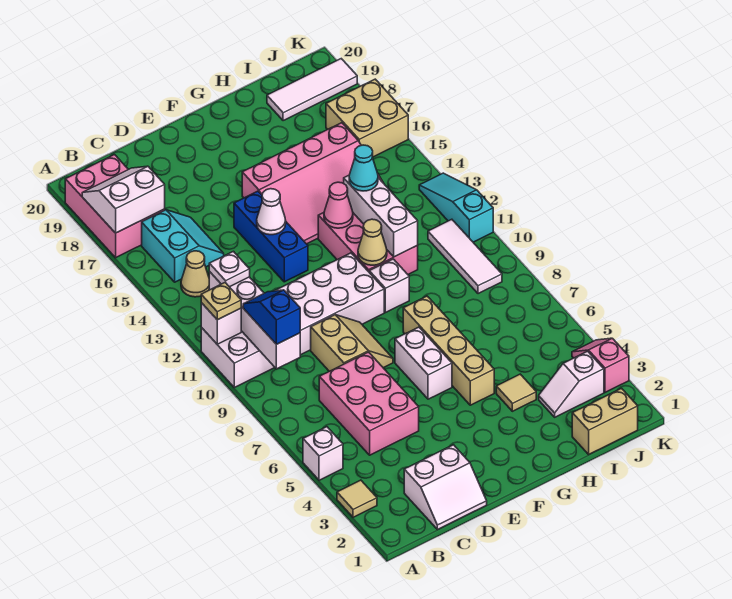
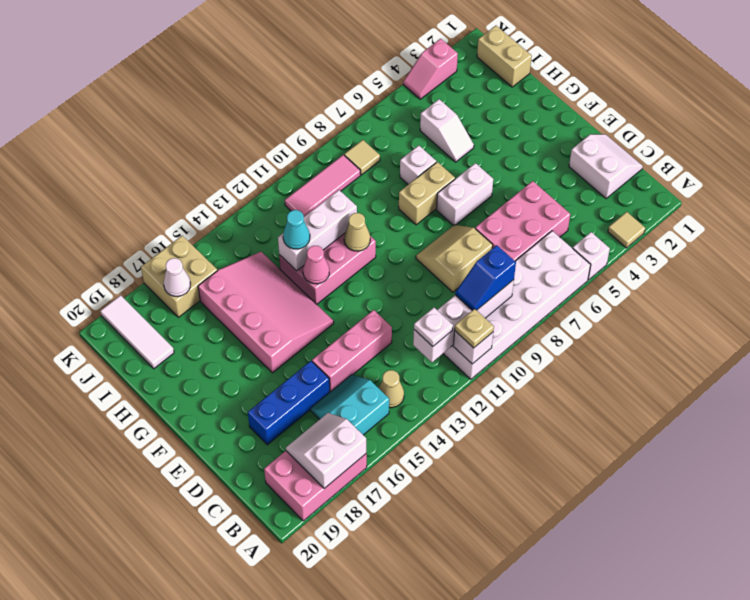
white brick A10:F11 level 1 -> white brick A6:B11 level 1
white slope A17:B18 level 2 top 17 -> white slope A17:B18 level 2 top A
none -> pink brick D13:D15 level 1
blue brick E13:E15 level 1 -> blue brick D16:D18 level 1
white cone E14 level 2 -> white cone J17 level 2
tan brick G5:G8 level 1 -> tan brick G7:G8 level 1
white brick G10 level 1 -> white brick H7 level 1
tan tile H4 level 1 -> tan tile J8 level 1
white slope I3:J3 level 1 top J -> white slope H5:I5 level 1 top I
white tile J9:J11 level 1 -> pink tile J9:J11 level 1
cyan slope K11:K13 level 1 top 11 -> none

